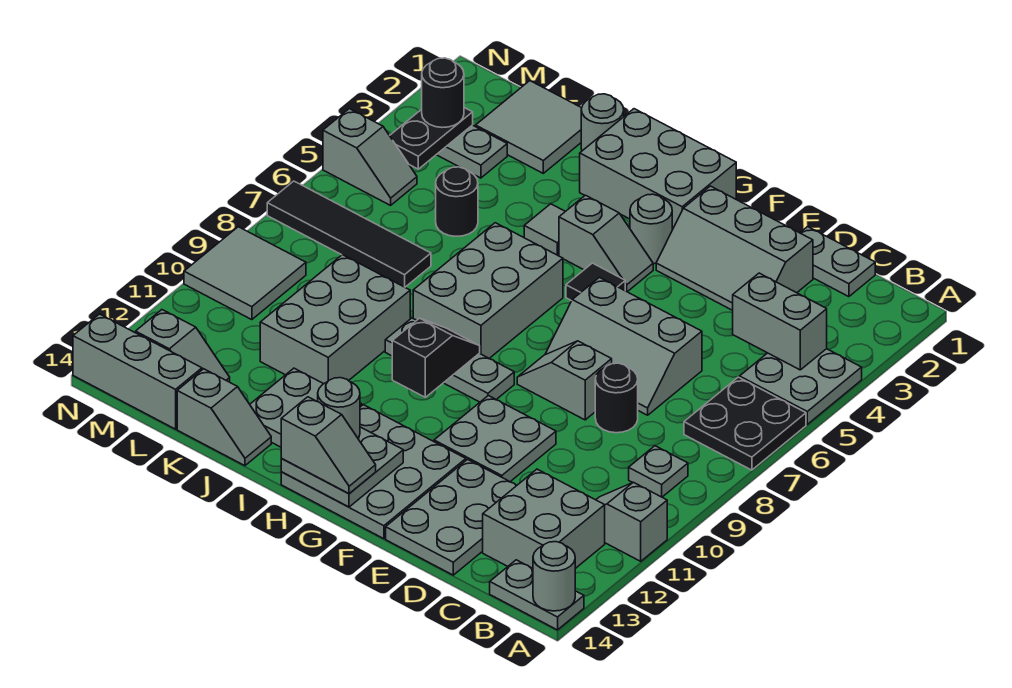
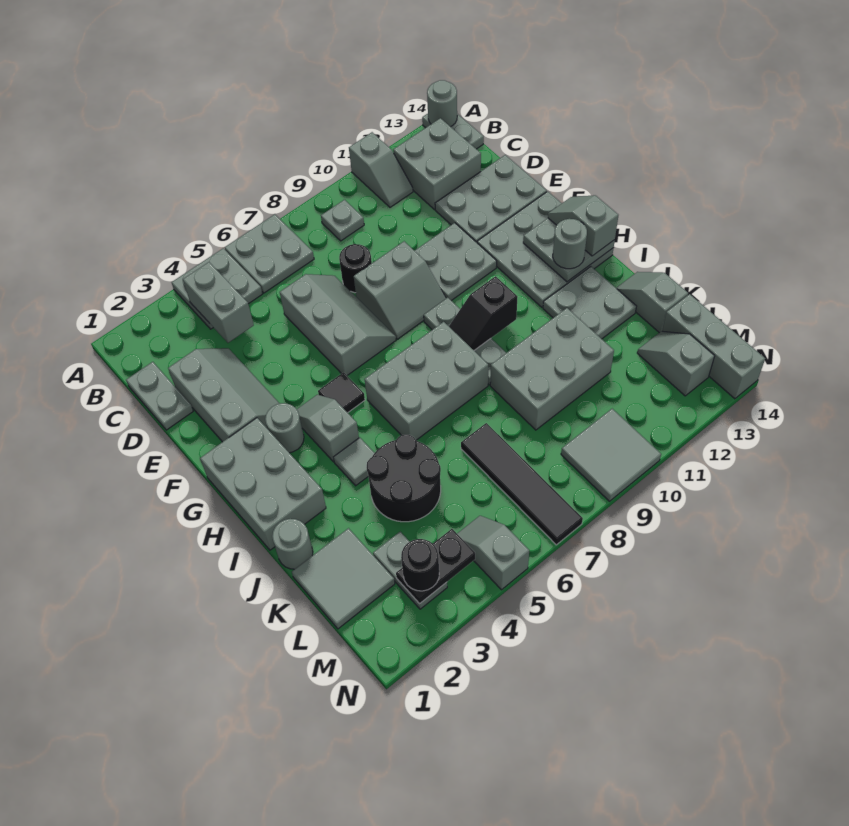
black plate A6:B7 level 1 -> grey plate A6:B7 level 1
grey slope E8:F8 level 1 top E -> grey slope E8:F9 level 1 top E
black round brick K5 level 1 -> black round brick J4:K5 level 1

